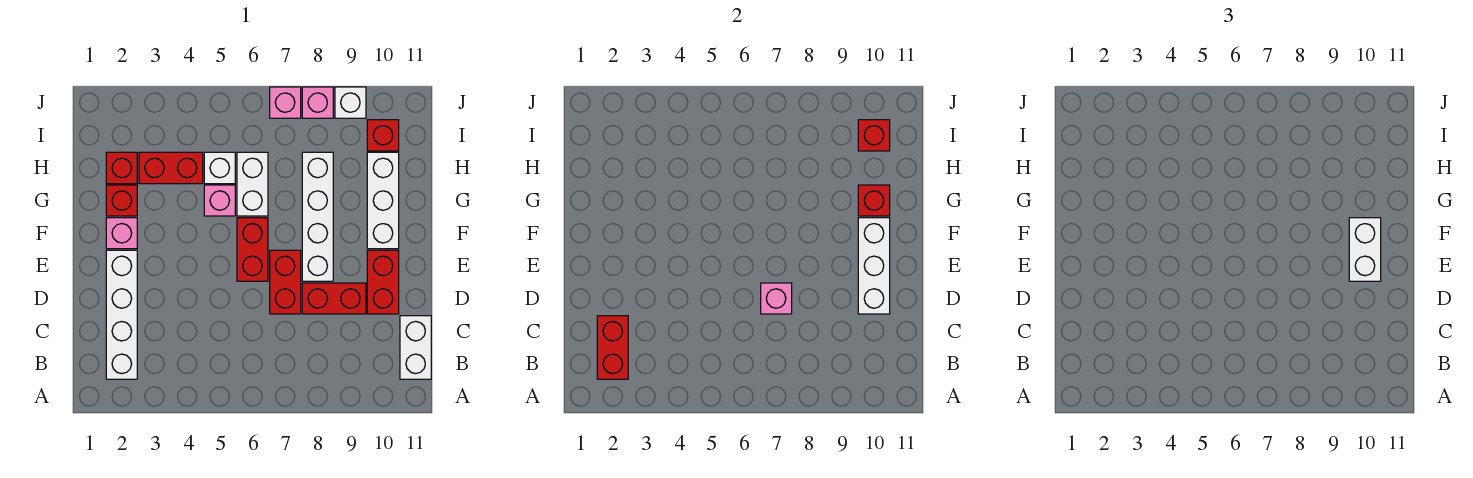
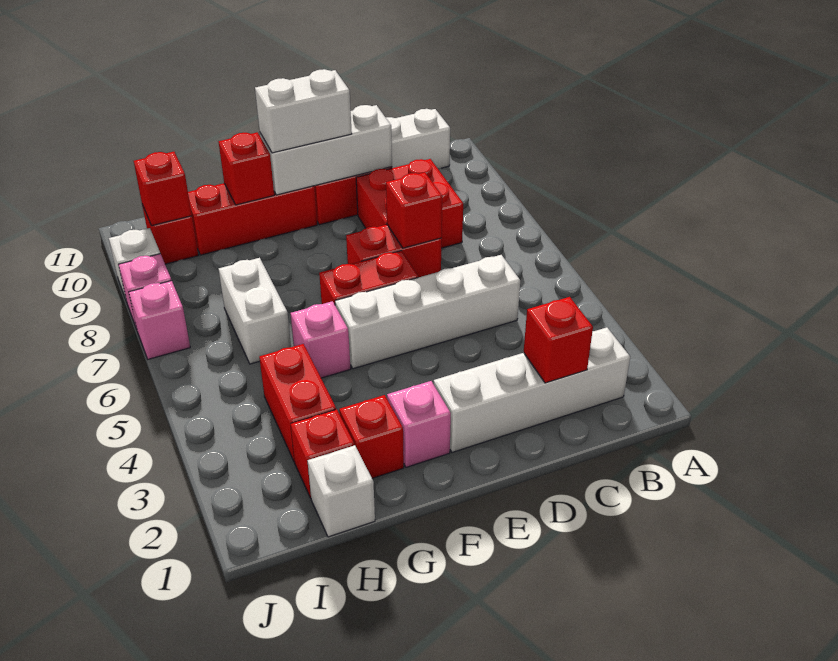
red brick B2:C2 level 2 -> red brick C2 level 2
pink brick D7 level 2 -> red brick D7 level 2
red brick D8:D9 level 1 -> red brick C8:D9 level 1
white brick E8:H8 level 1 -> white brick C5:F5 level 1
white brick F10:H10 level 1 -> red brick F10:H10 level 1
white brick G6:H6 level 1 -> white brick H6:H7 level 1
white brick H5 level 1 -> white brick H1 level 1

